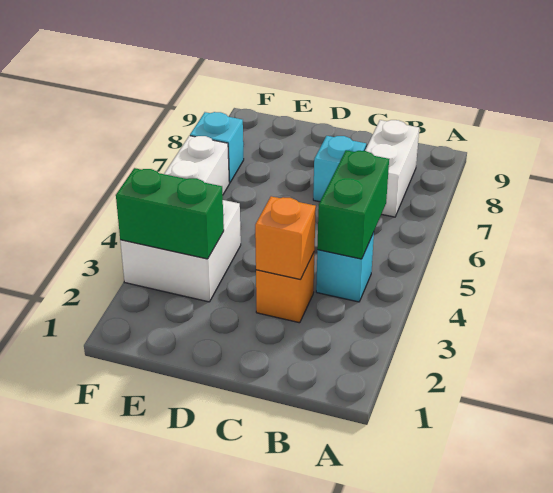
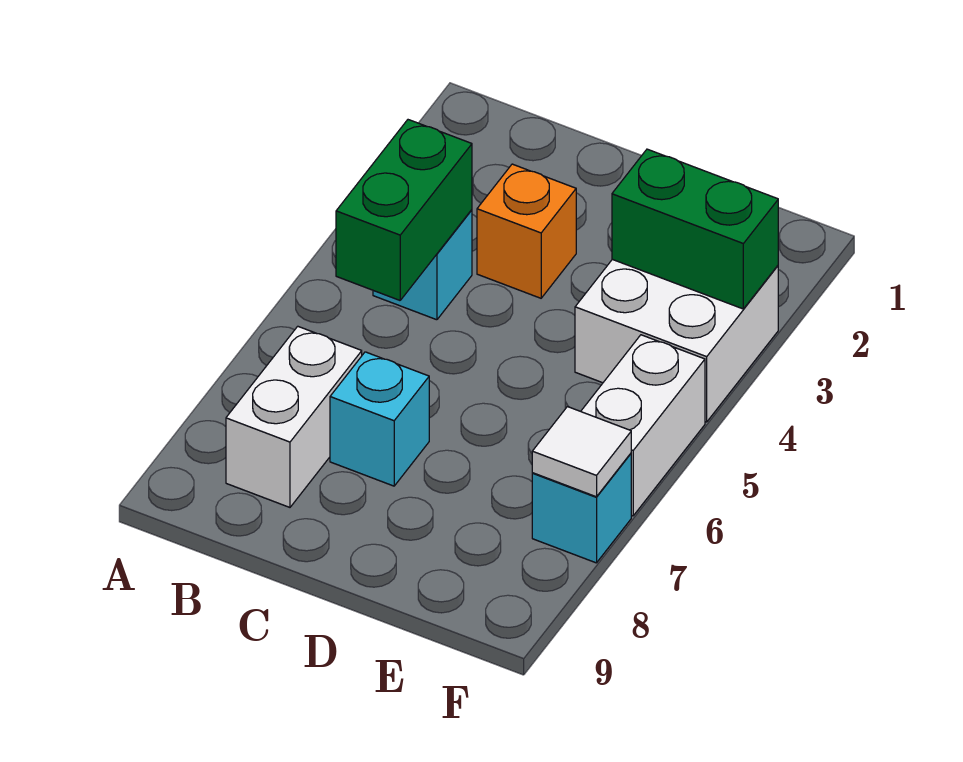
orange brick C3 level 2 -> none
none -> white tile F7 level 2

